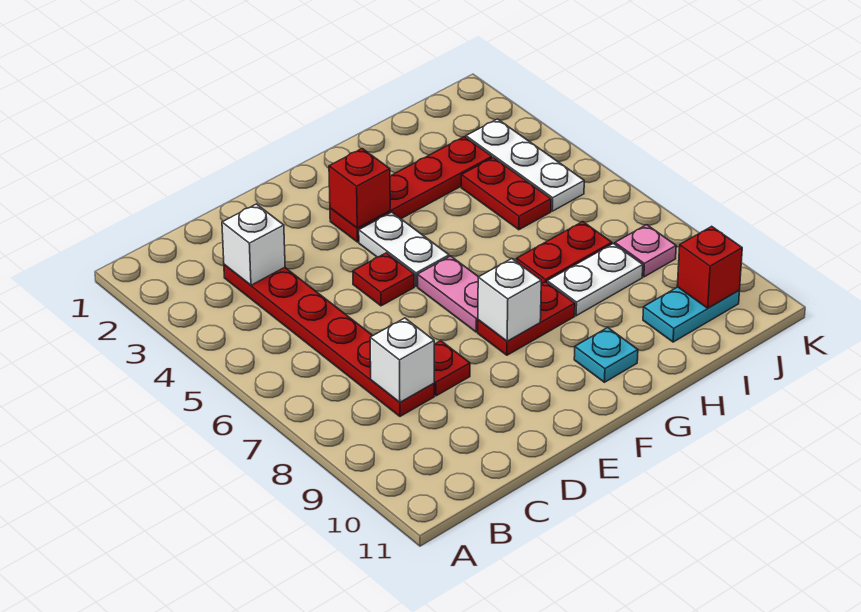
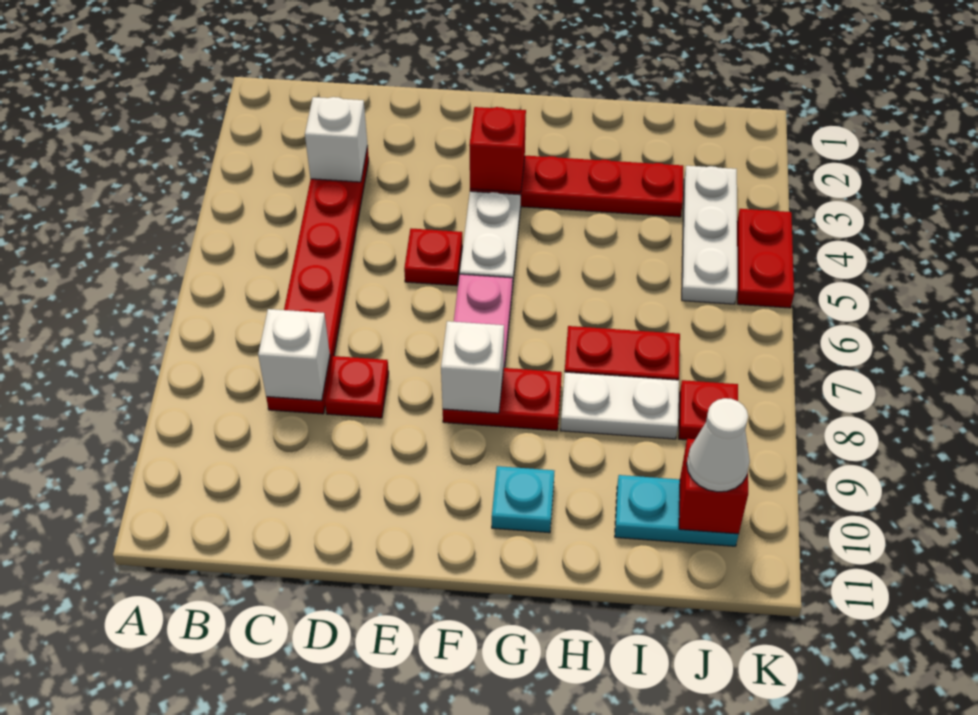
red plate I4:I5 level 1 -> red plate K4:K5 level 1
pink plate J8 level 1 -> red plate J8 level 1
none -> white cone J10 level 3

